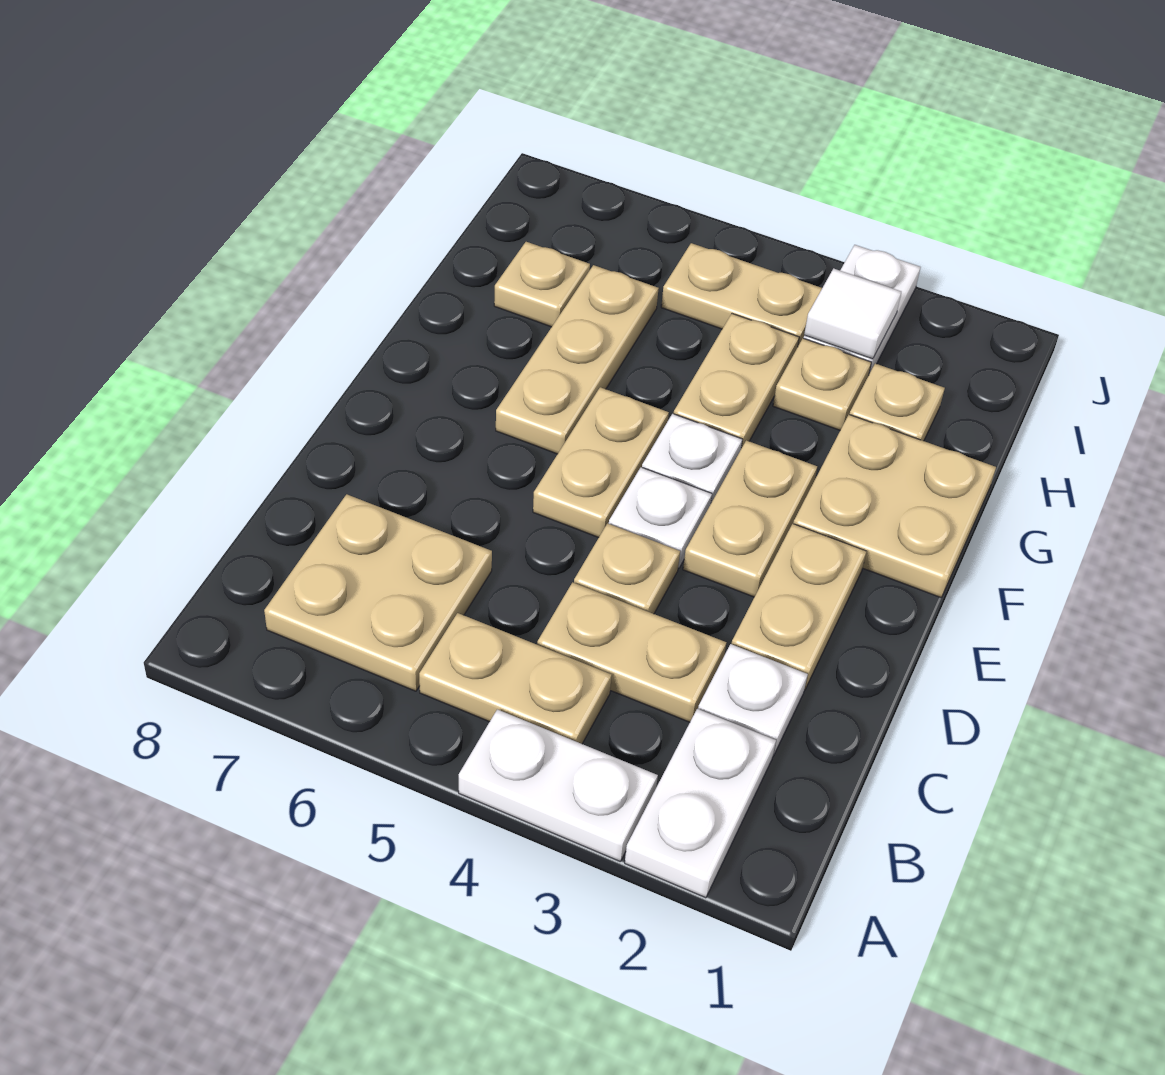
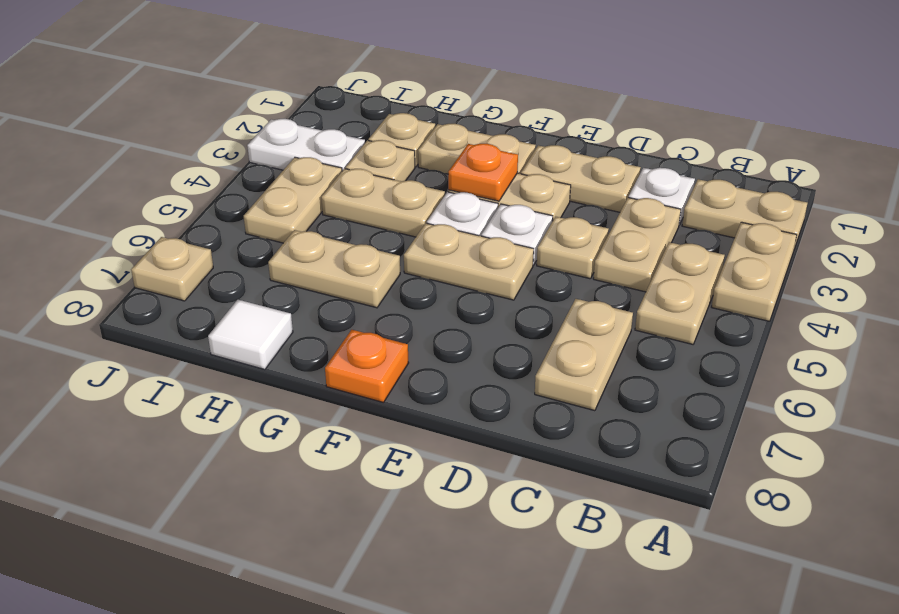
white plate A2:B2 level 1 -> tan plate A2:B2 level 1
white plate A3:A4 level 1 -> tan plate A3:A4 level 1
tan plate B6:C7 level 1 -> tan plate C6:C7 level 1
tan plate F1:G2 level 1 -> tan plate F2:G2 level 1
none -> orange plate F3 level 2
tan plate F6:H6 level 1 -> tan plate G6:H6 level 1
none -> orange plate F8 level 1
tan plate H7 level 1 -> tan plate J7 level 1
white tile I3 level 2 -> white tile H8 level 1

